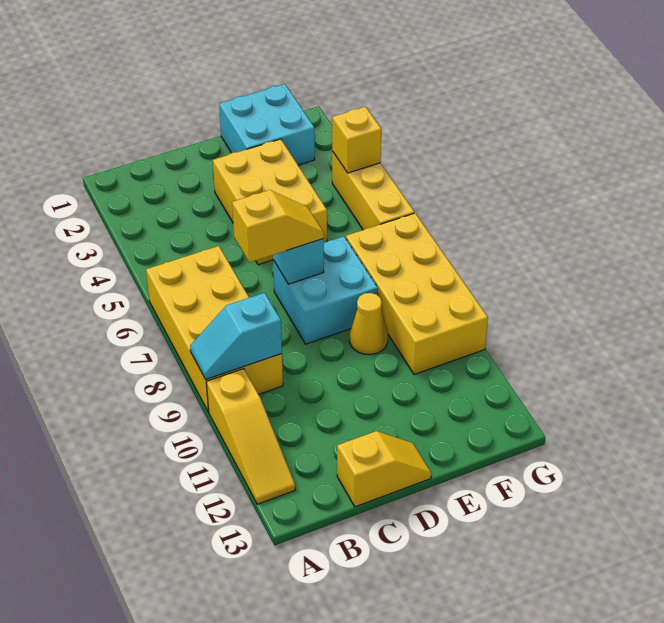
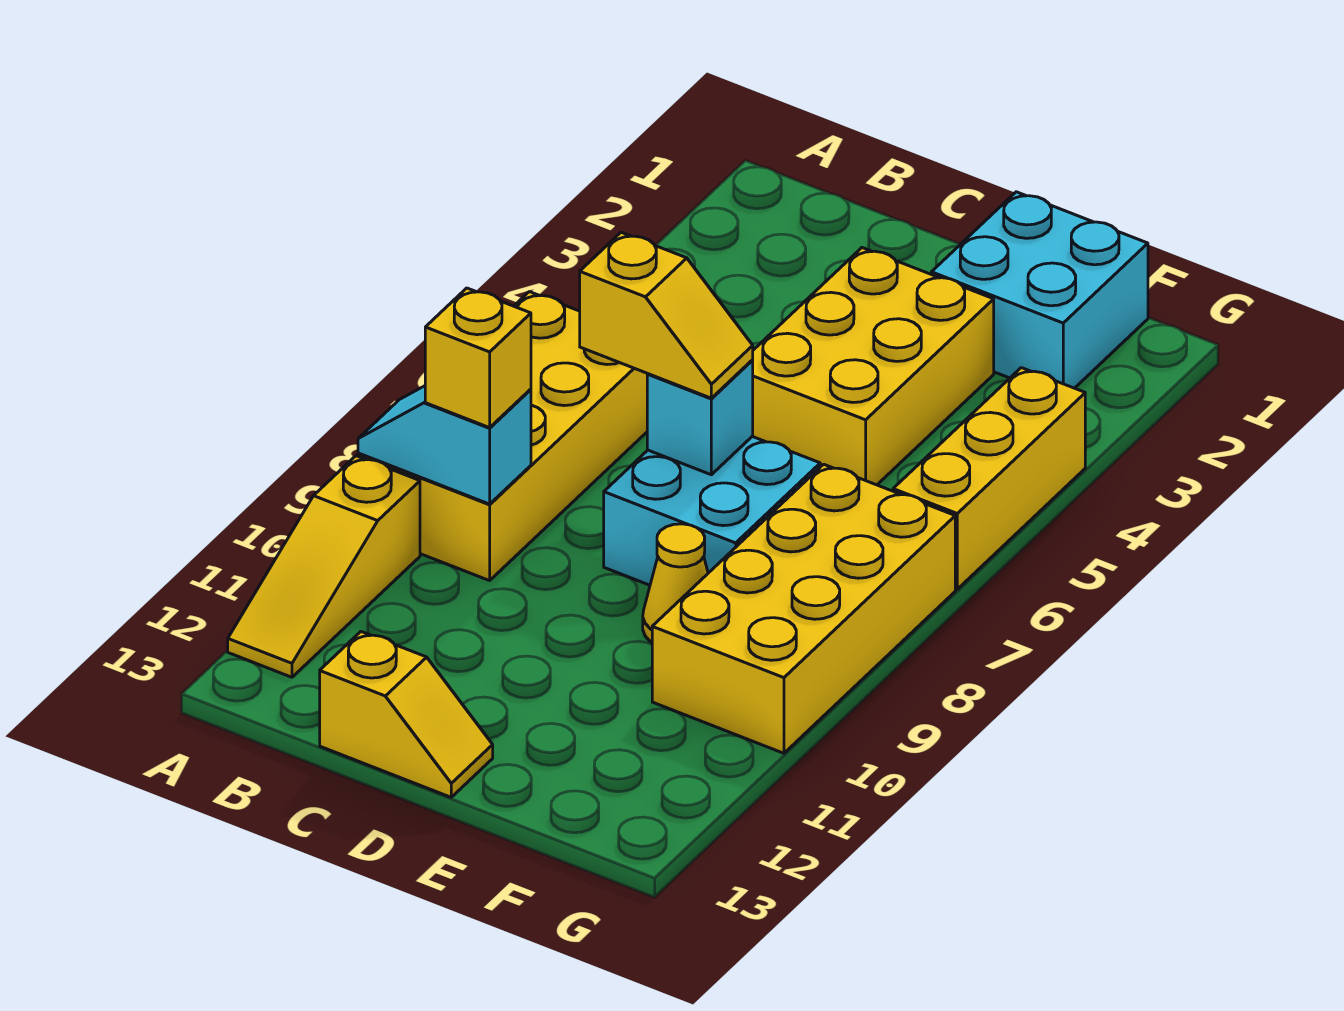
yellow brick G4 level 2 -> yellow brick B9 level 3

